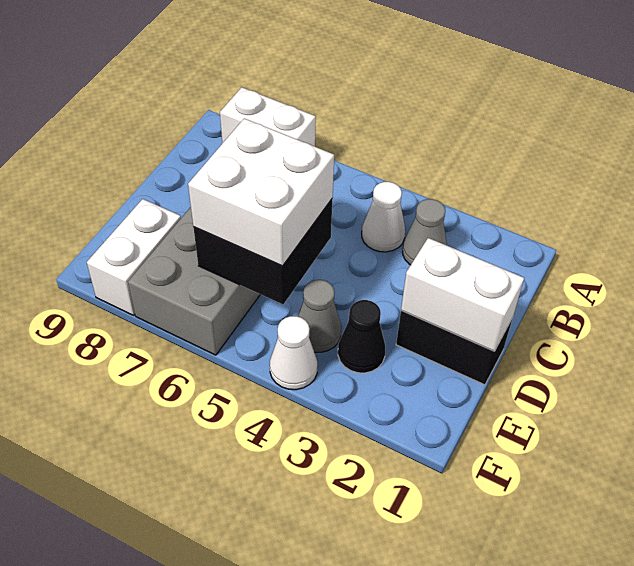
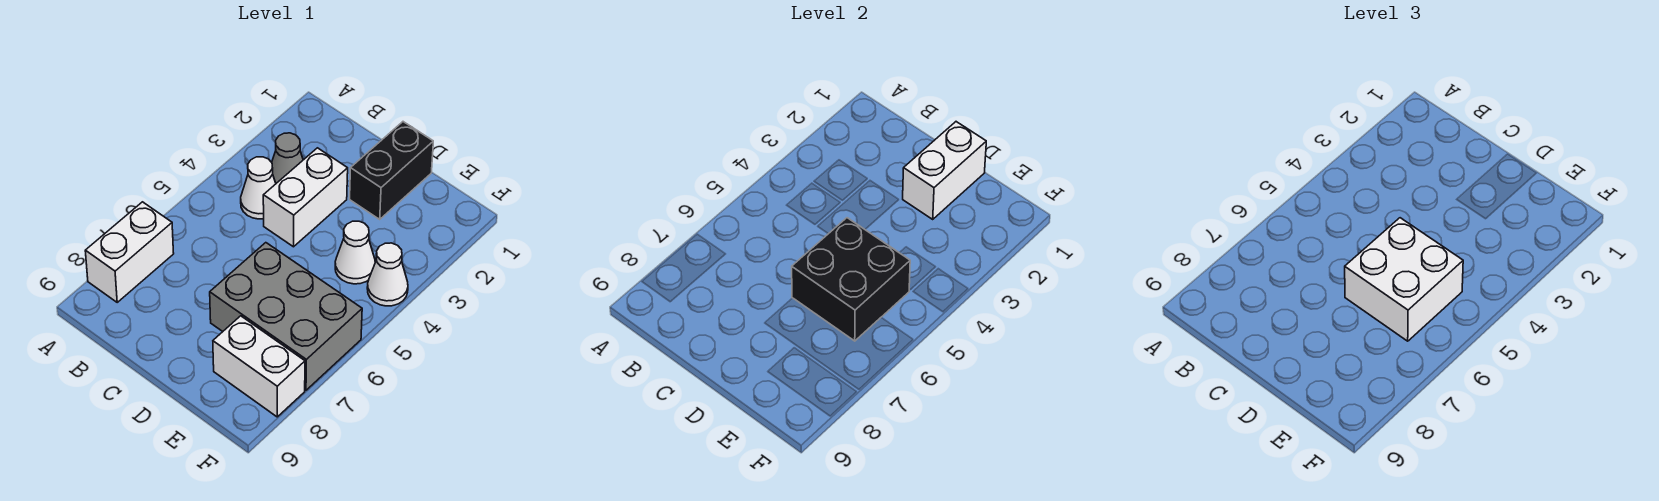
none -> white brick C3:C4 level 1
black cone E3 level 1 -> none
grey cone E4 level 1 -> white cone E4 level 1

